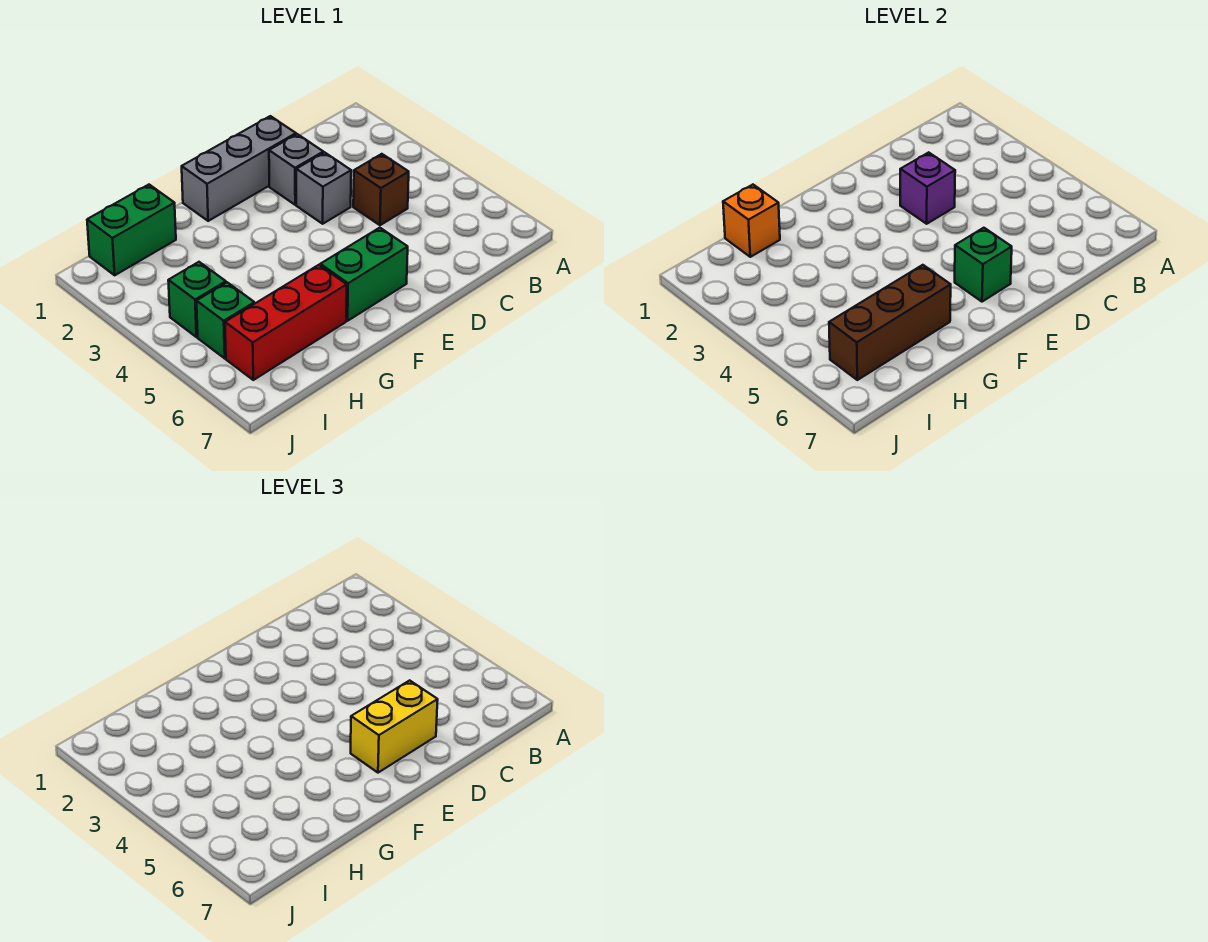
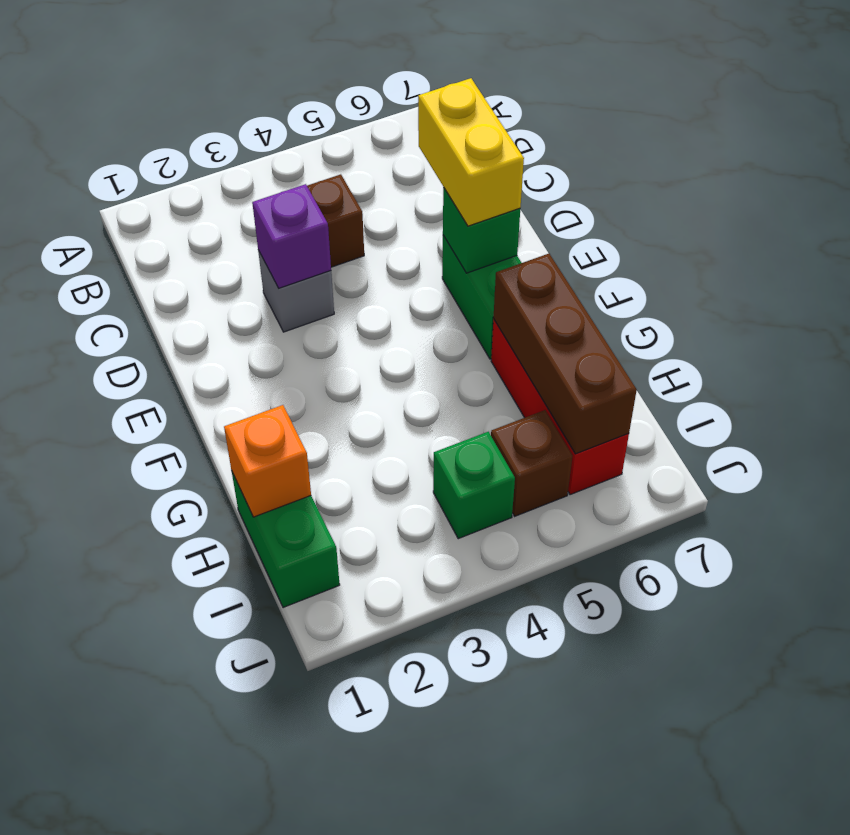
grey brick D1:F1 level 1 -> none
grey brick D2 level 1 -> none
green brick I5 level 1 -> brown brick I5 level 1

